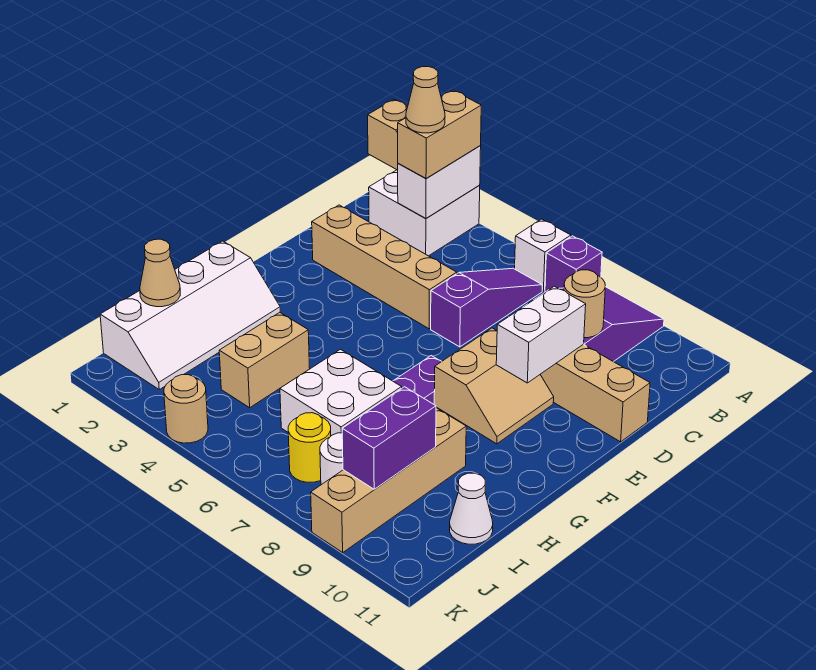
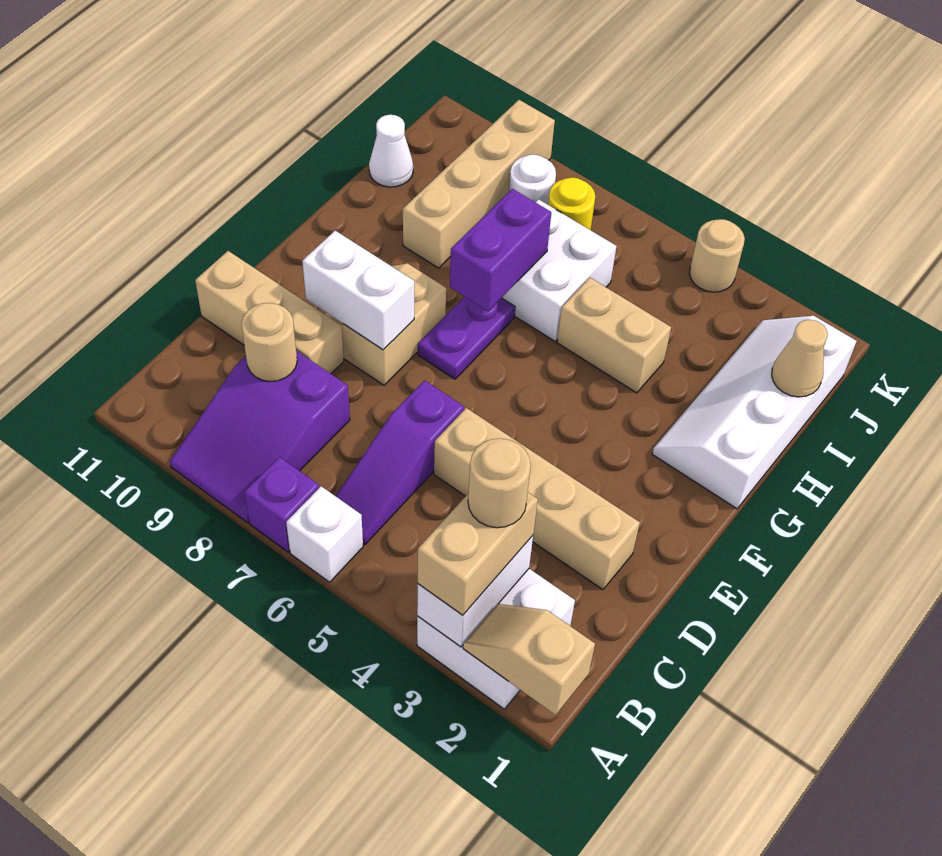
tan cone B3 level 4 -> tan round brick B3 level 4
white brick D9:E9 level 2 -> white brick E8:E9 level 2
tan brick H4:I4 level 1 -> tan brick H4:H5 level 1
purple brick I9:J9 level 2 -> purple brick G7:H7 level 2

